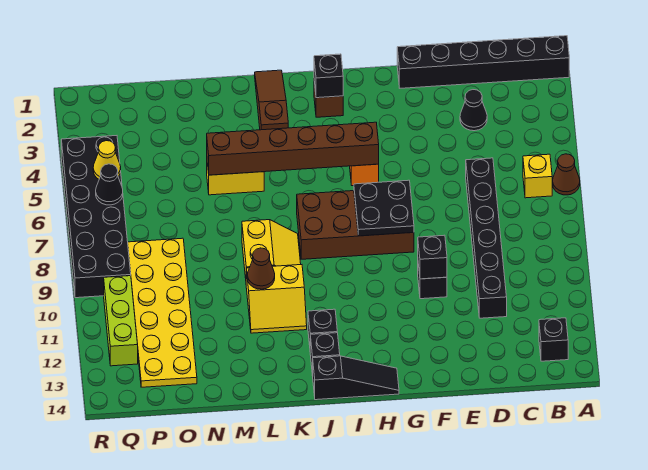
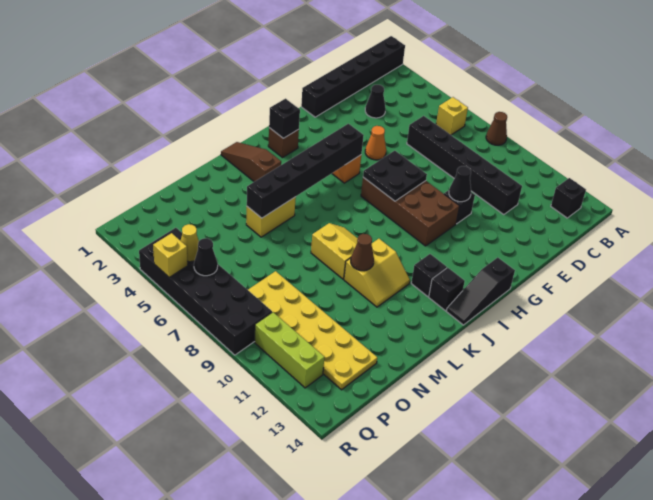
brown cone A6 level 1 -> brown cone A8 level 1
none -> orange cone F5 level 1
black brick F10 level 2 -> black cone F10 level 2
brown brick G7:J8 level 1 -> brown brick G7:H10 level 1
brown brick H5:M5 level 2 -> black brick H5:M5 level 2
black slope H14:J14 level 1 top J -> black slope H14:J14 level 1 top H
none -> yellow brick R5 level 2

